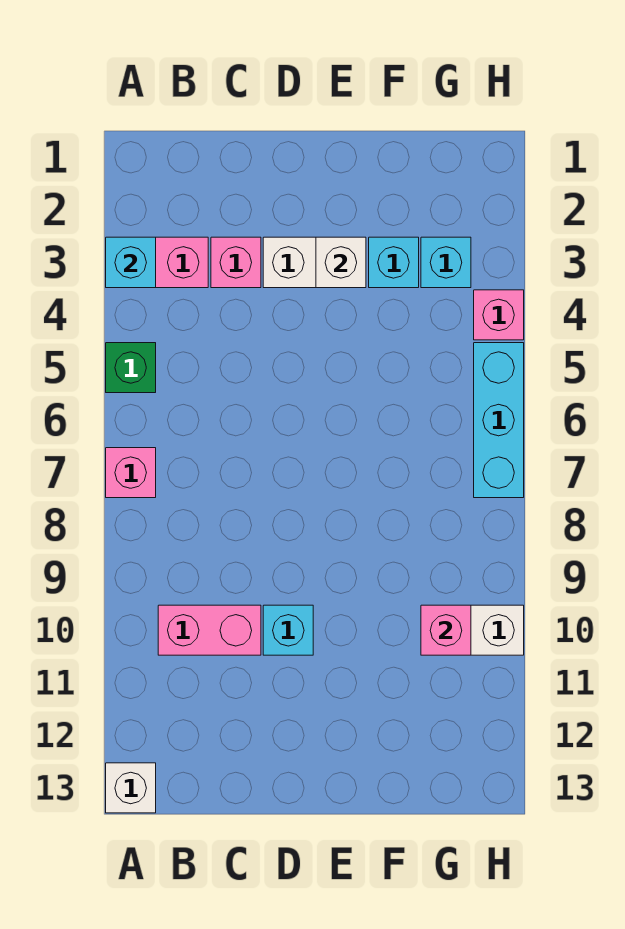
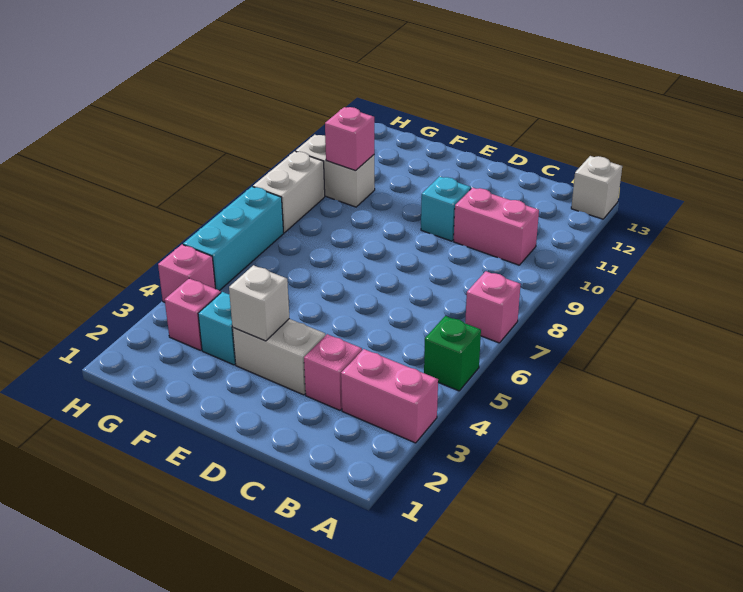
cyan brick A3 level 2 -> none
cyan brick G3 level 1 -> pink brick G3 level 1
none -> white brick H8:H9 level 1

